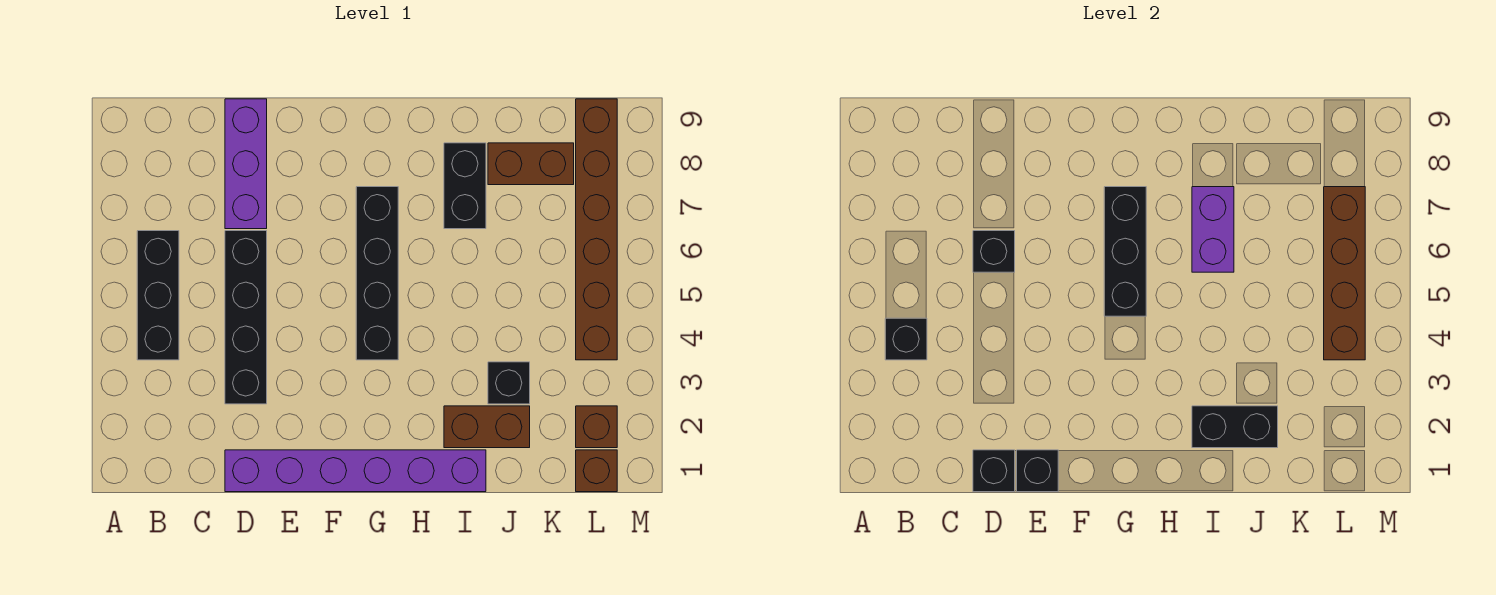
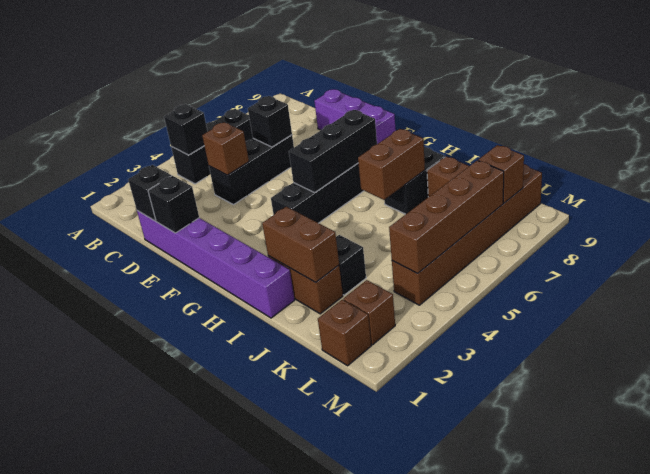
black brick D3:D6 level 1 -> black brick D4:D6 level 1
none -> brown brick D4 level 2
purple brick D7:D9 level 1 -> purple brick D9:F9 level 1
black brick I2:J2 level 2 -> brown brick I2:J2 level 2
purple brick I6:I7 level 2 -> brown brick I6:I7 level 2
none -> brown brick L8 level 2

